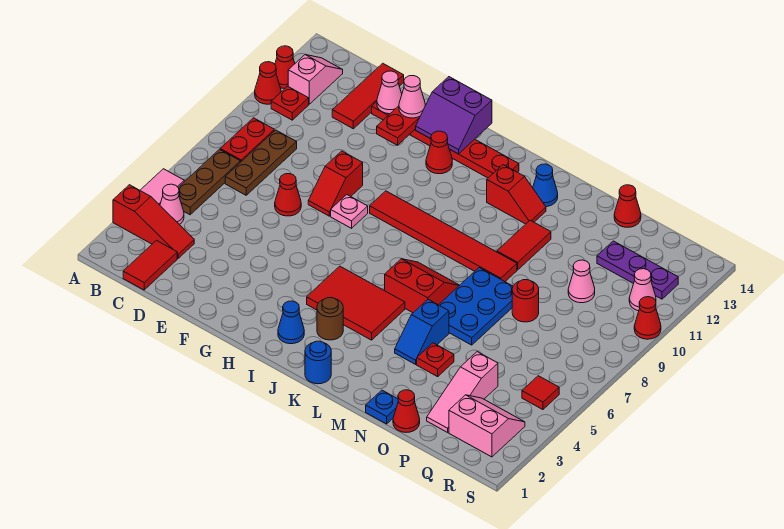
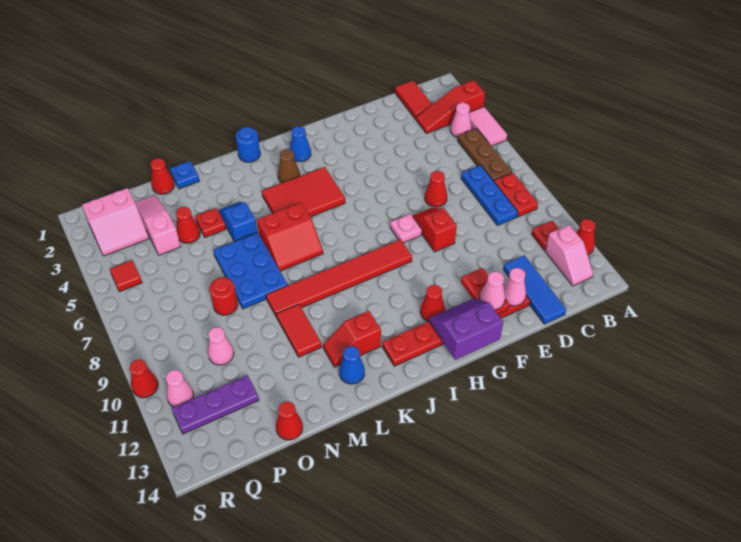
red cone A11 level 1 -> red cone O4 level 1
brown plate C7:C9 level 1 -> blue plate C7:C9 level 1
red tile D12:D14 level 1 -> blue tile D12:D14 level 1
brown round brick J3 level 1 -> brown cone J3 level 1

